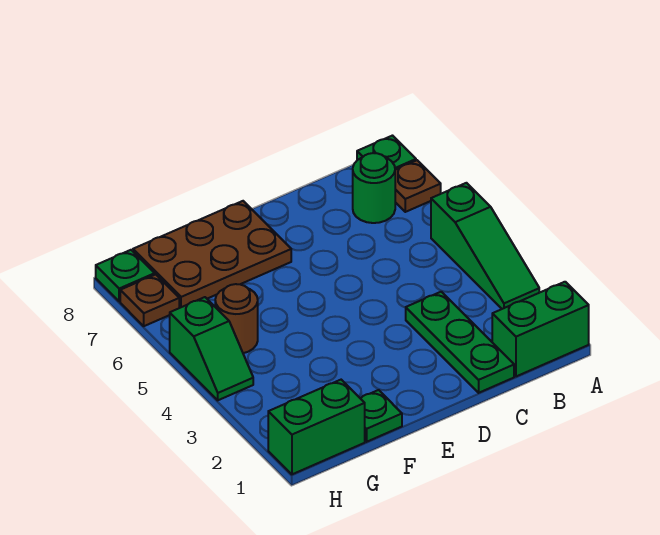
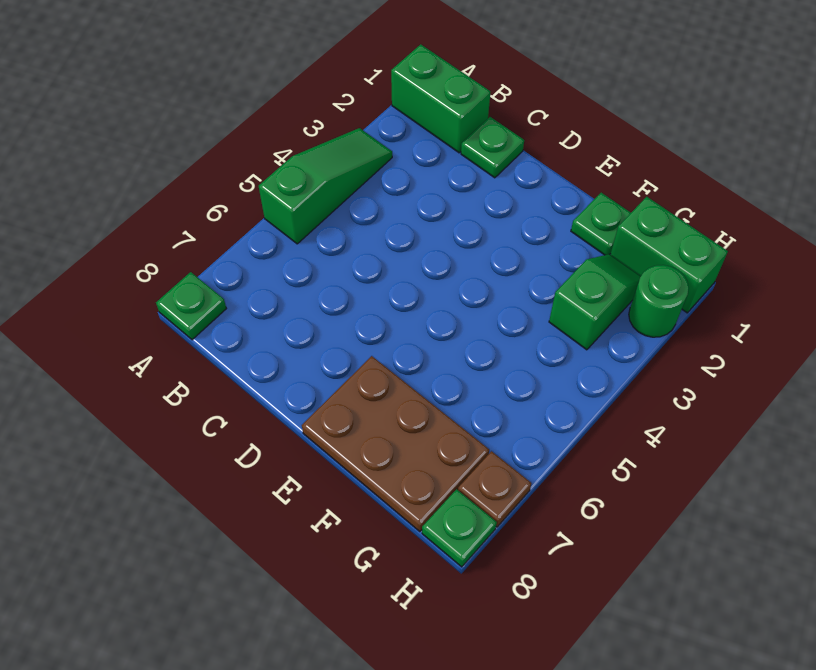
brown plate A7 level 1 -> none
green round brick B7 level 1 -> green round brick H2 level 1
green plate C1:C3 level 1 -> green plate C1 level 1
brown round brick G5 level 1 -> none
green slope H4:H5 level 1 top 5 -> green slope G2:G3 level 1 top 3

